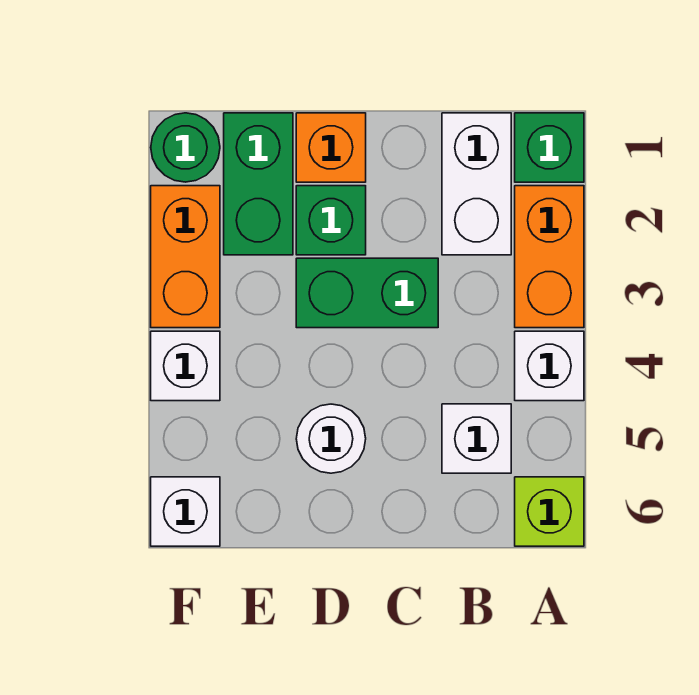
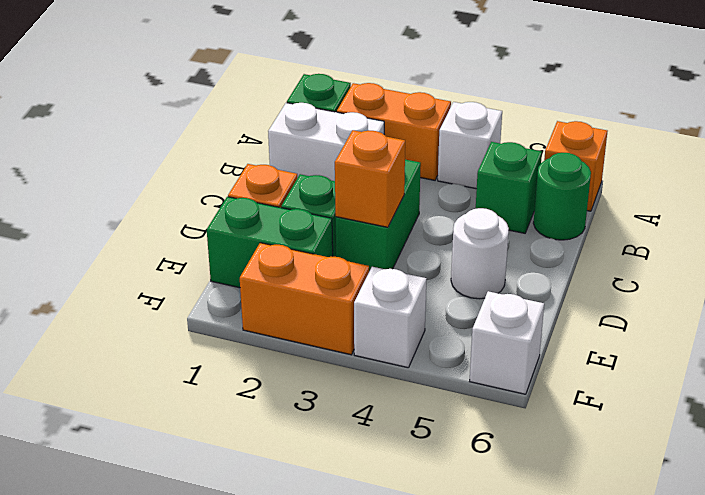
lime brick A6 level 1 -> orange brick A6 level 1
white brick B5 level 1 -> green brick B5 level 1
none -> orange brick D3 level 2
green round brick F1 level 1 -> green round brick B6 level 1

